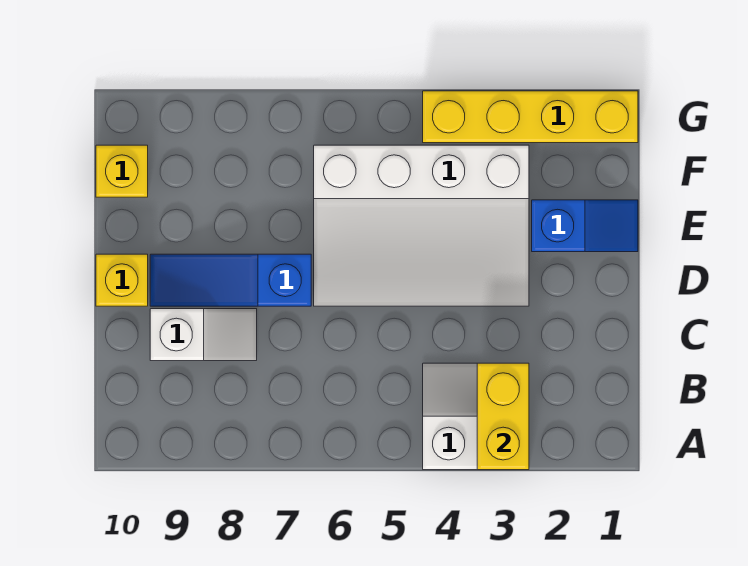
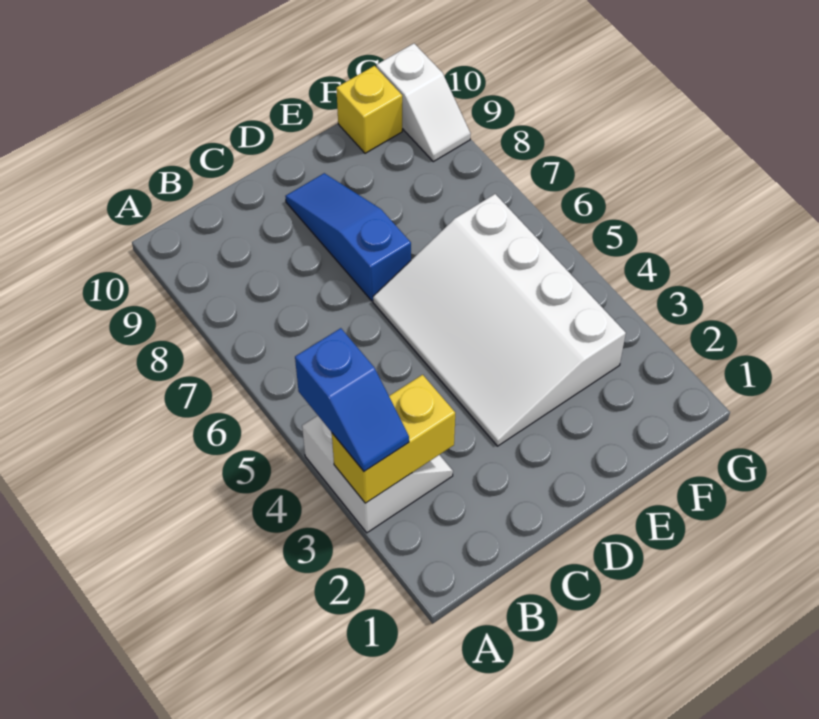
white slope C8:C9 level 1 top 9 -> white slope G9:G10 level 1 top 10
yellow brick D10 level 1 -> none
blue slope E1:E2 level 1 top 2 -> blue slope A3:A4 level 3 top 4
yellow brick G1:G4 level 1 -> none

